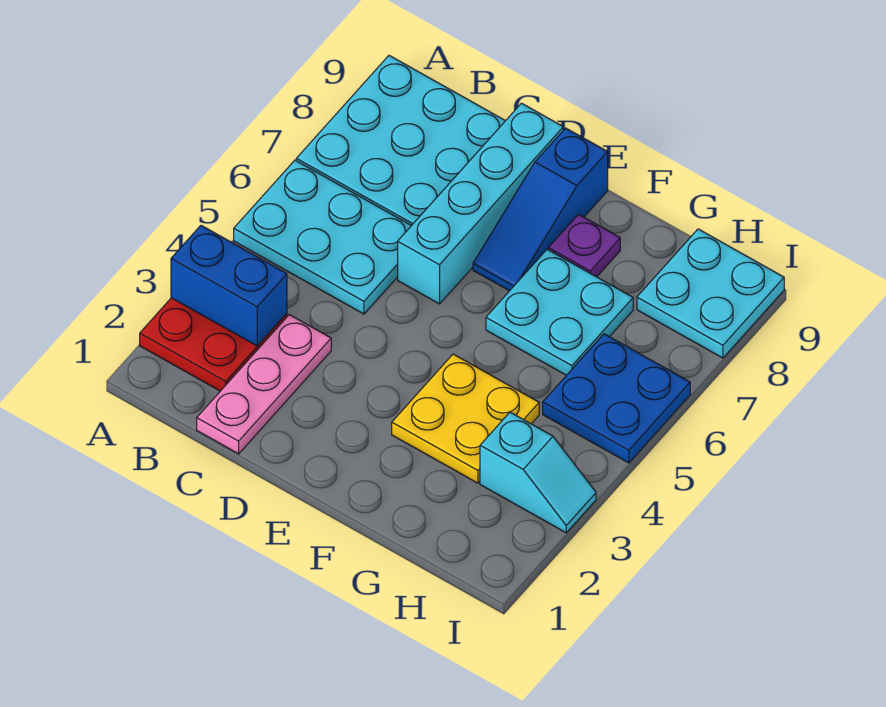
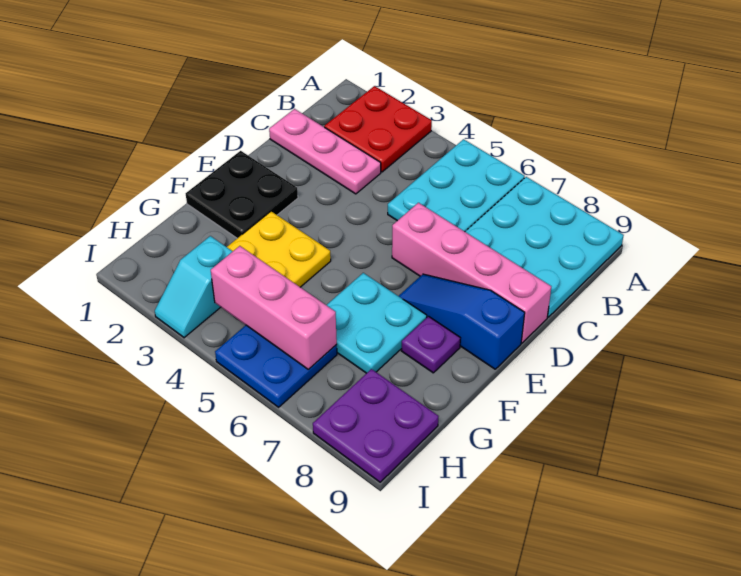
blue brick A3:B3 level 2 -> none
cyan brick D6:D9 level 1 -> pink brick D6:D9 level 1
none -> black plate E1:F2 level 1
none -> pink brick H4:H6 level 2
cyan plate H8:I9 level 1 -> purple plate H8:I9 level 1

